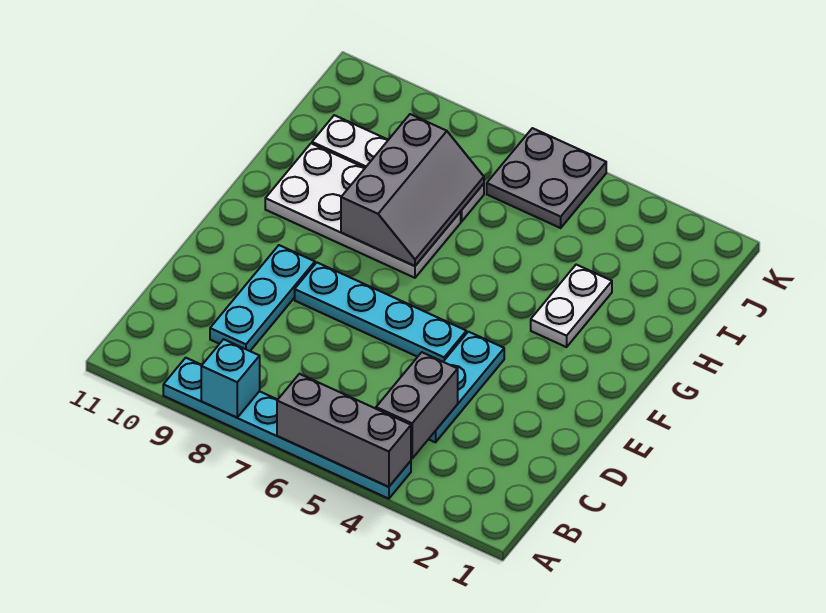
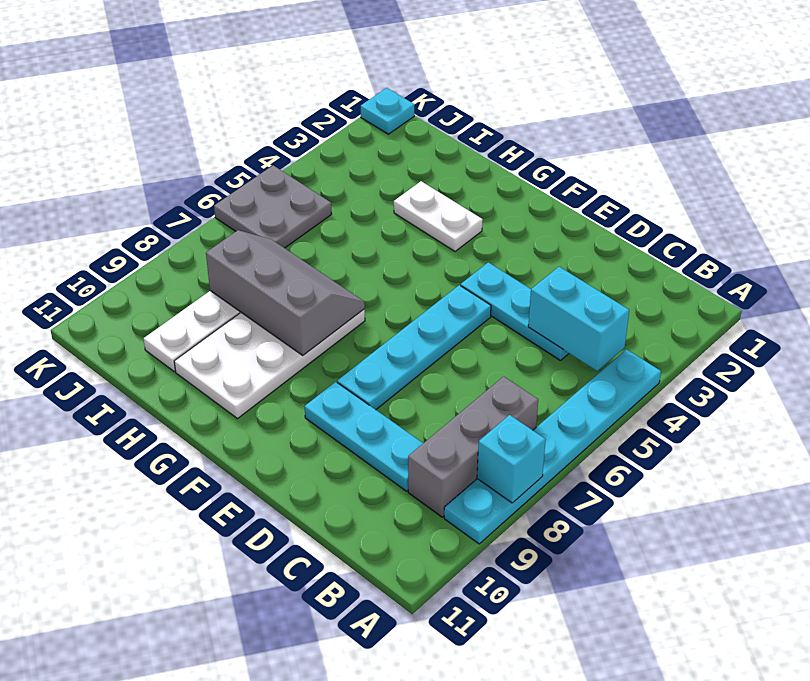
grey brick A4:A6 level 2 -> grey brick B7:B9 level 1
grey brick B4:C4 level 2 -> cyan brick B4:C4 level 2
none -> cyan plate K1 level 1

